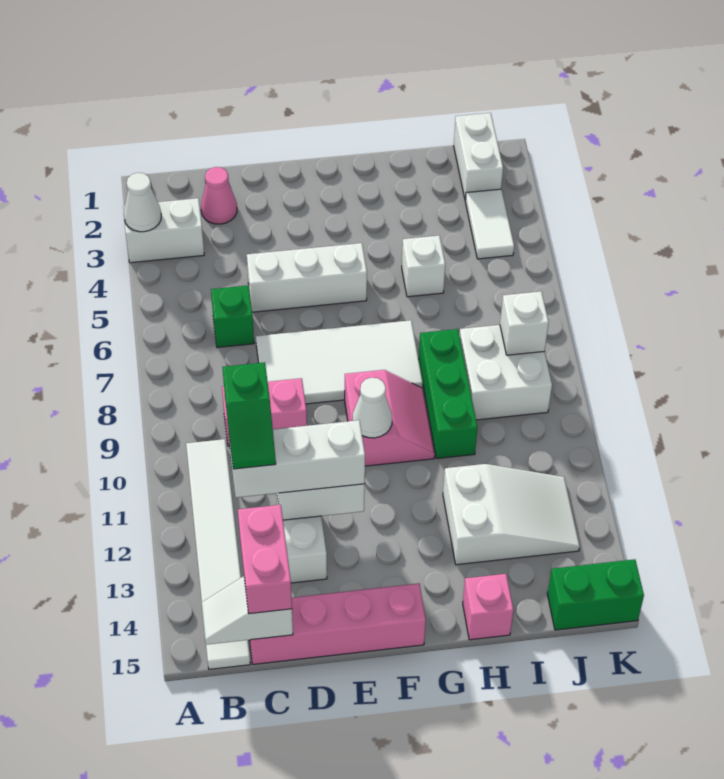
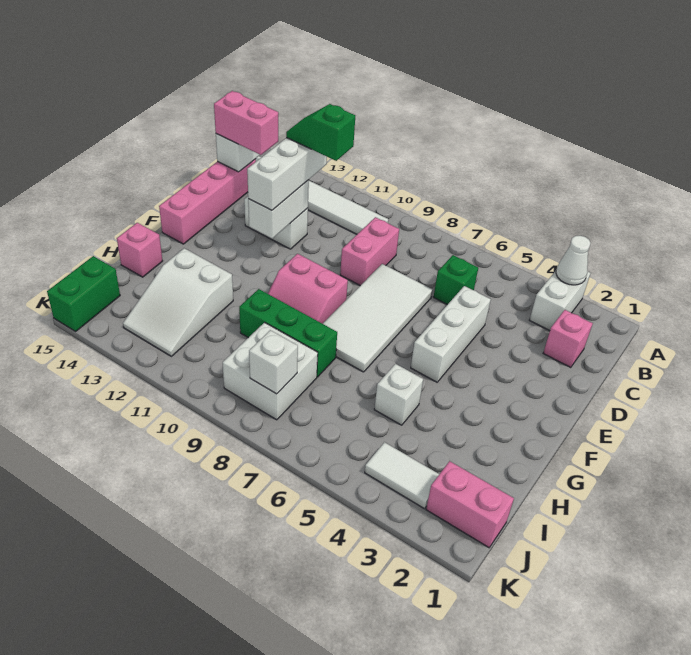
pink cone C2 level 1 -> pink brick C2 level 1
white cone F10 level 2 -> none
white brick J1:J2 level 1 -> pink brick J1:J2 level 1

